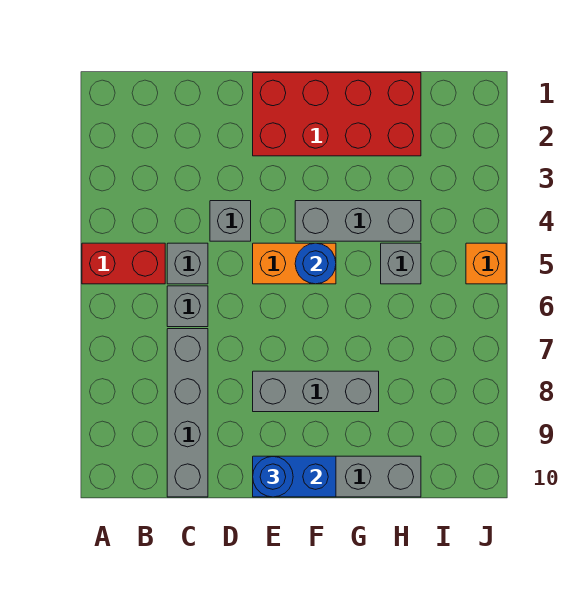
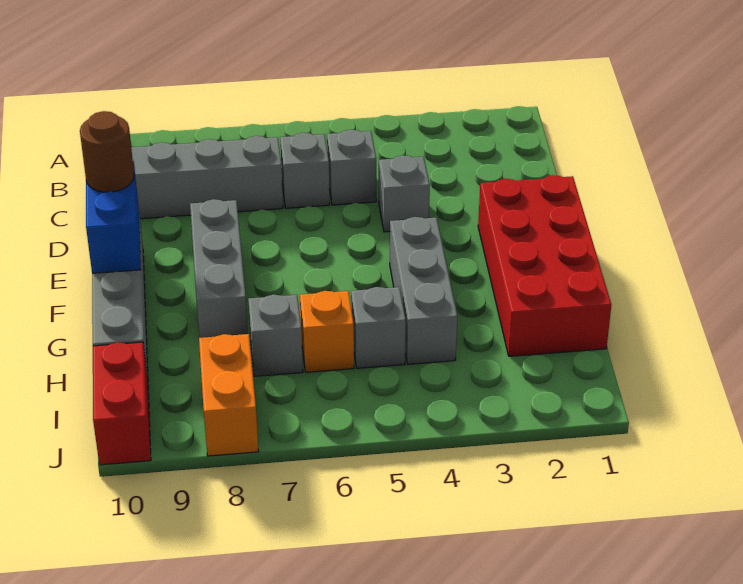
red brick A5:B5 level 1 -> red brick I10:J10 level 1
orange brick E5:F5 level 1 -> orange brick I8:J8 level 1
blue round brick E10 level 3 -> brown round brick E10 level 3
blue round brick F5 level 2 -> none
none -> grey brick H7 level 1
orange brick J5 level 1 -> orange brick H6 level 1

